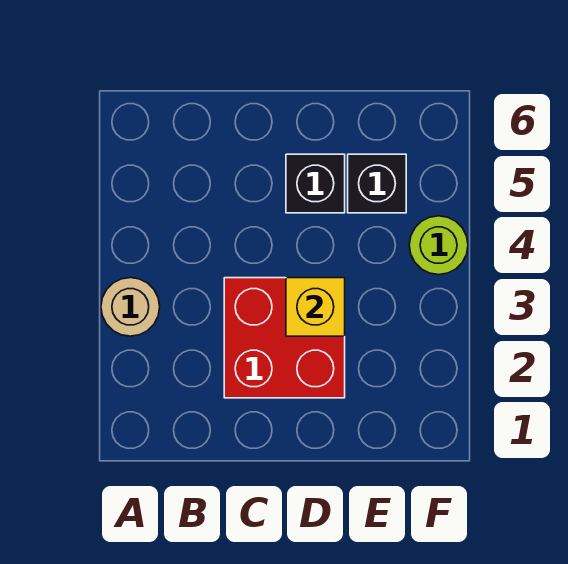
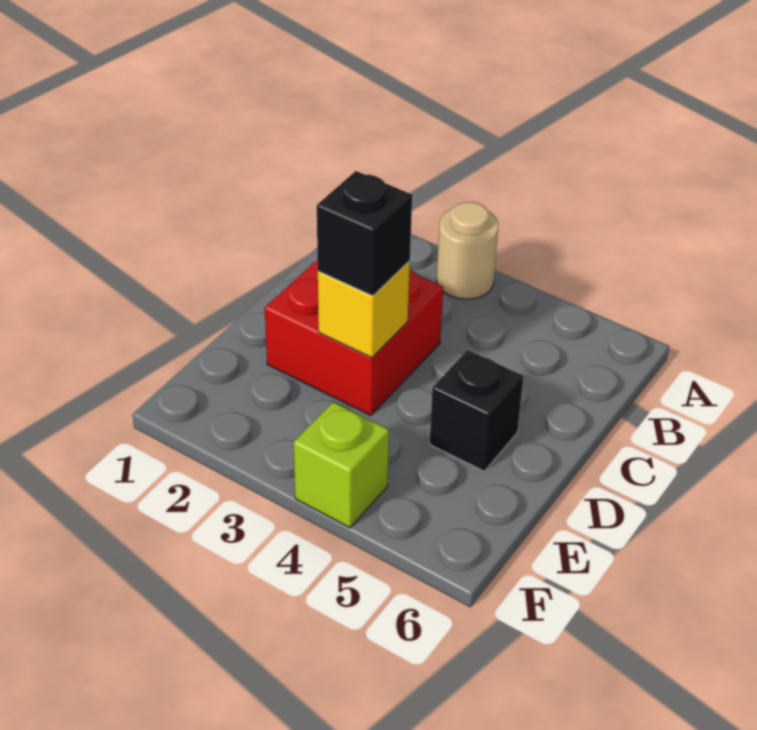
black brick E5 level 1 -> black brick D3 level 3
lime round brick F4 level 1 -> lime brick F4 level 1

